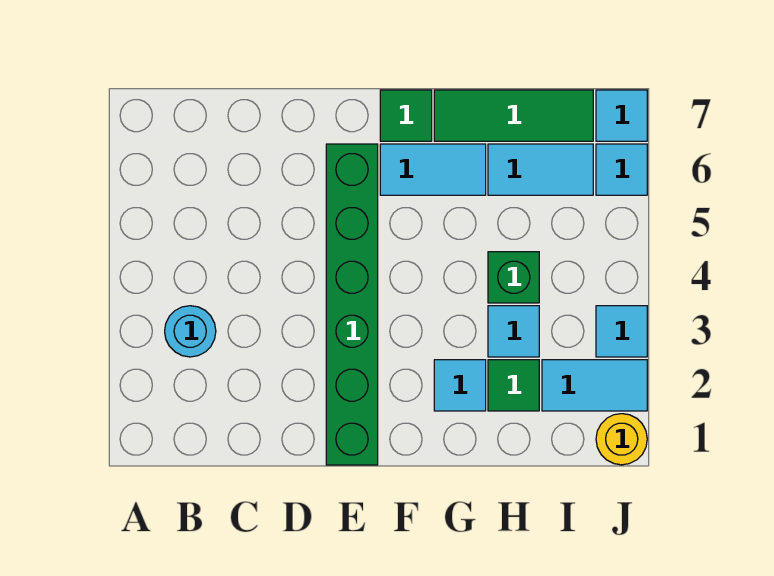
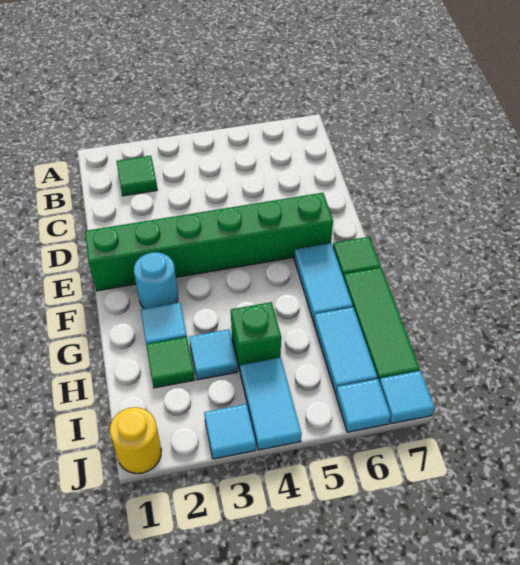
none -> green tile B2 level 1
cyan round brick B3 level 1 -> cyan round brick F2 level 1
cyan tile I2:J2 level 1 -> cyan tile I4:J4 level 1

